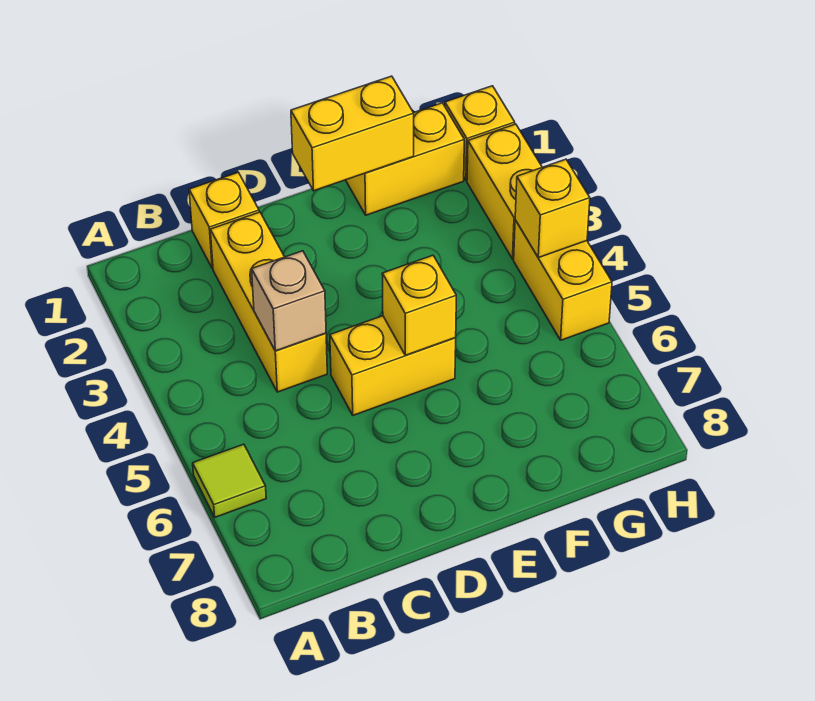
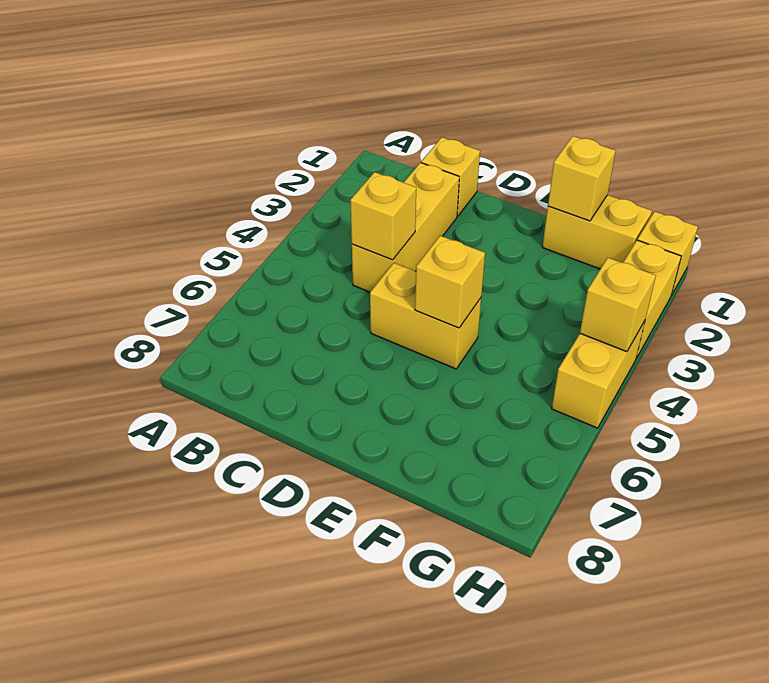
lime tile A6 level 1 -> none
tan brick C4 level 2 -> yellow brick C4 level 2
yellow brick E1:F1 level 2 -> yellow brick F1 level 2

